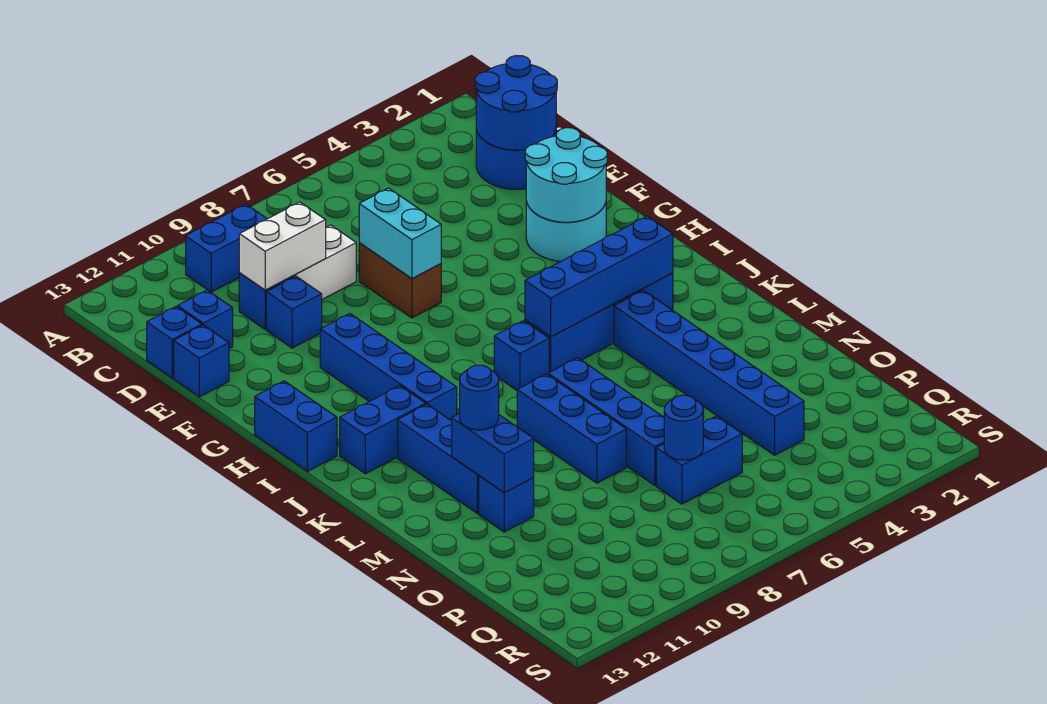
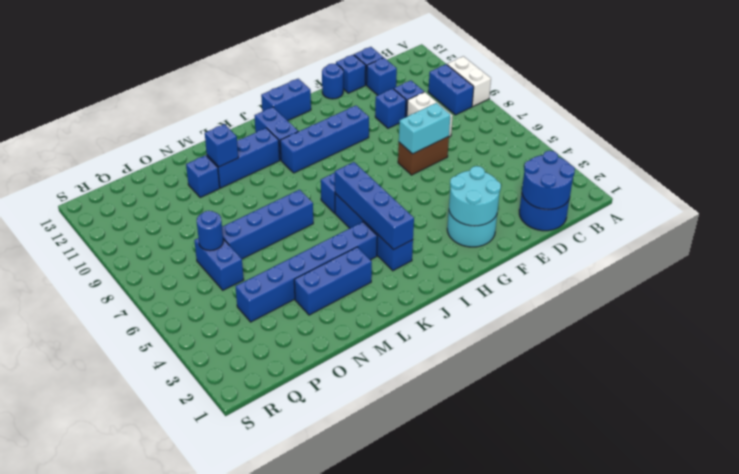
white brick D9:D10 level 2 -> white brick A9:A10 level 1
blue brick L8:N8 level 1 -> blue brick L3:N3 level 1
blue brick M11:N11 level 2 -> blue brick M11 level 2
blue round brick M11 level 3 -> blue round brick F13 level 1

